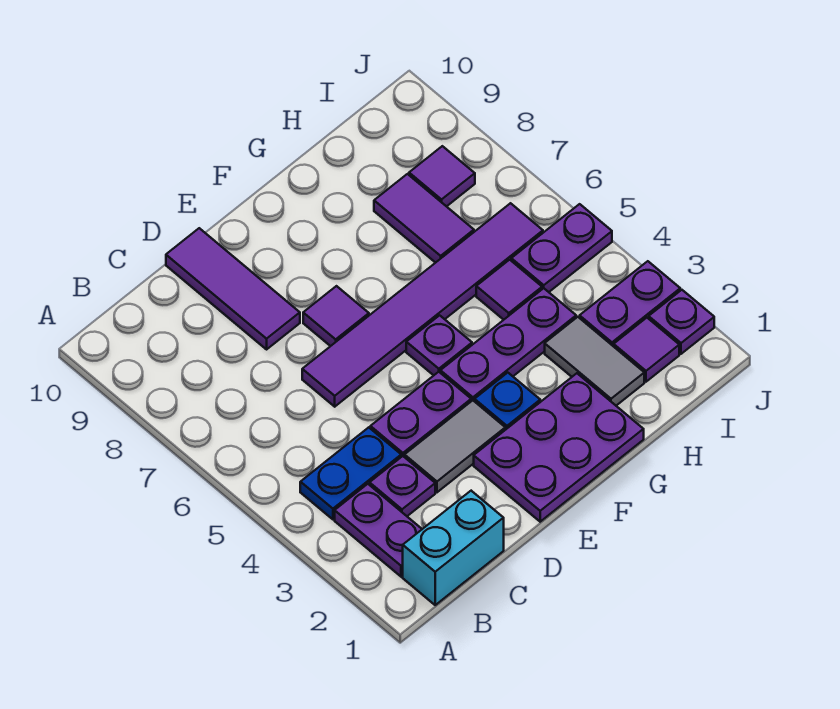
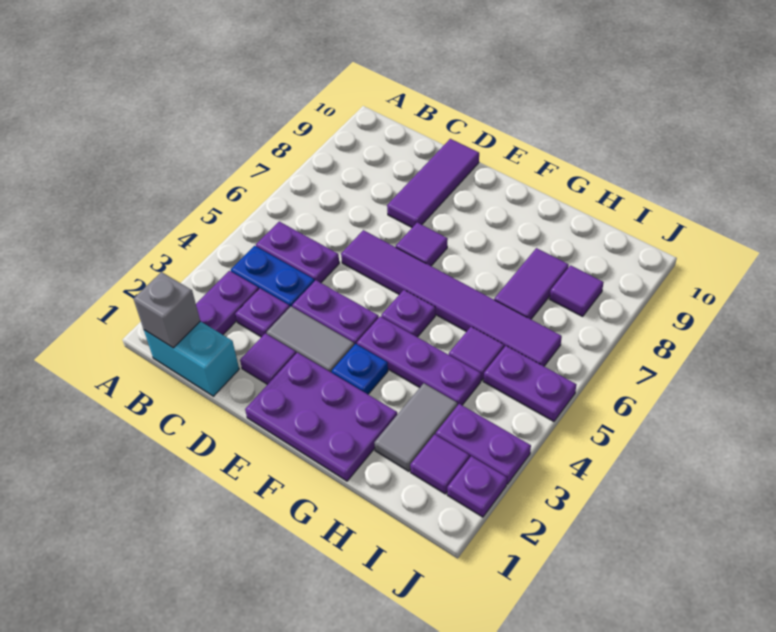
none -> grey brick B1 level 2
none -> purple plate B5:C5 level 1
none -> purple tile D2 level 1

